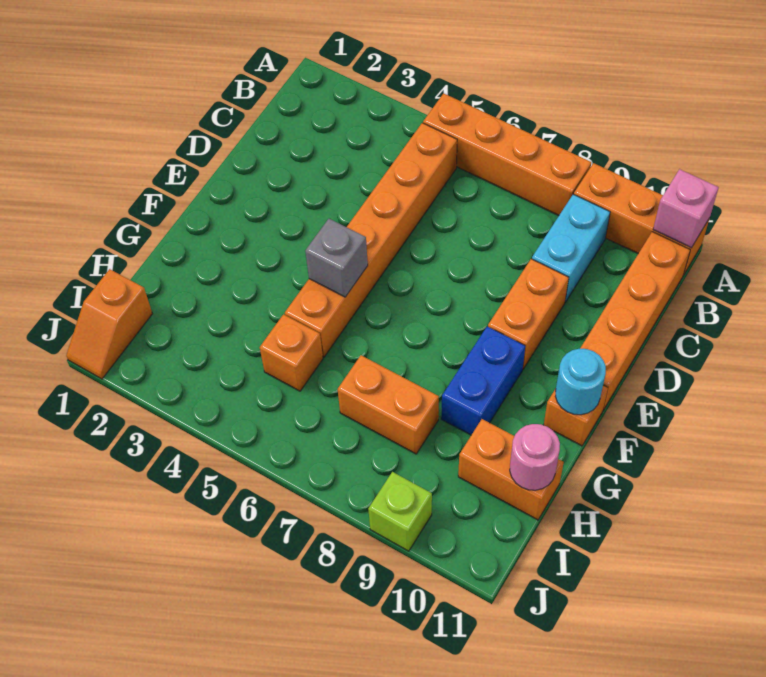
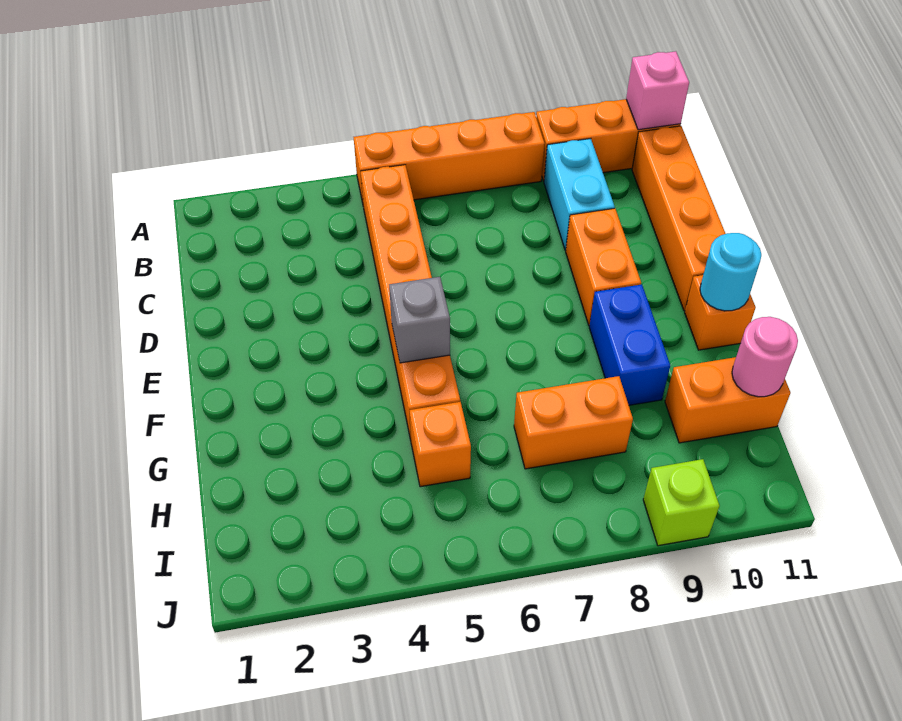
orange slope I1:J1 level 1 top I -> none

